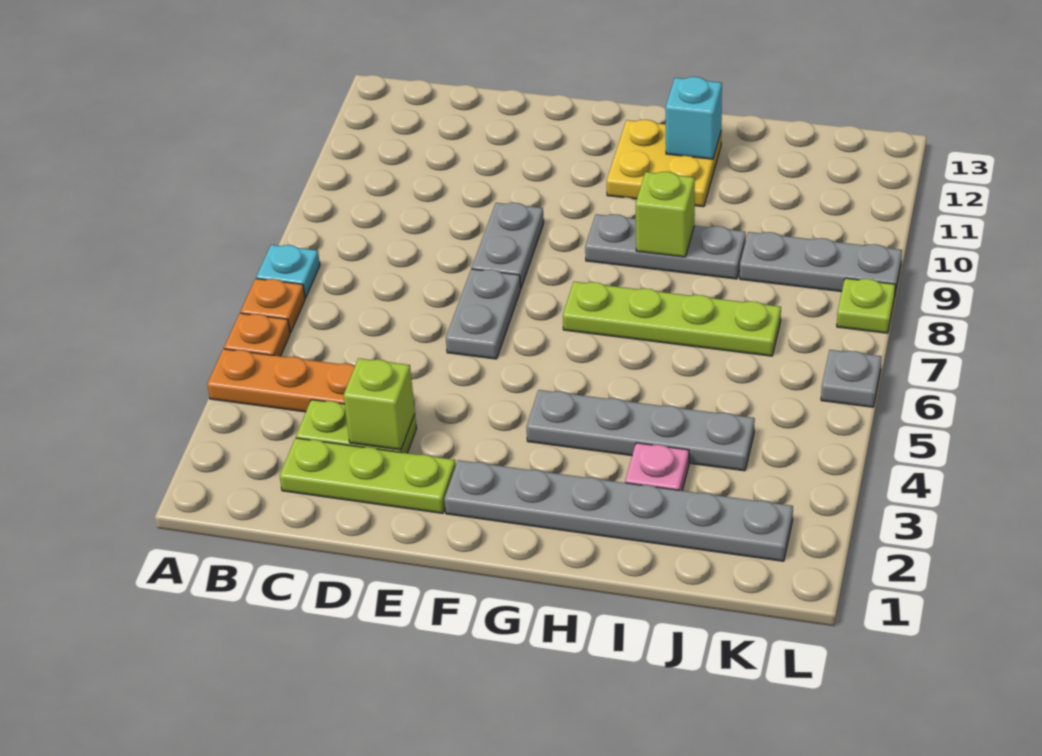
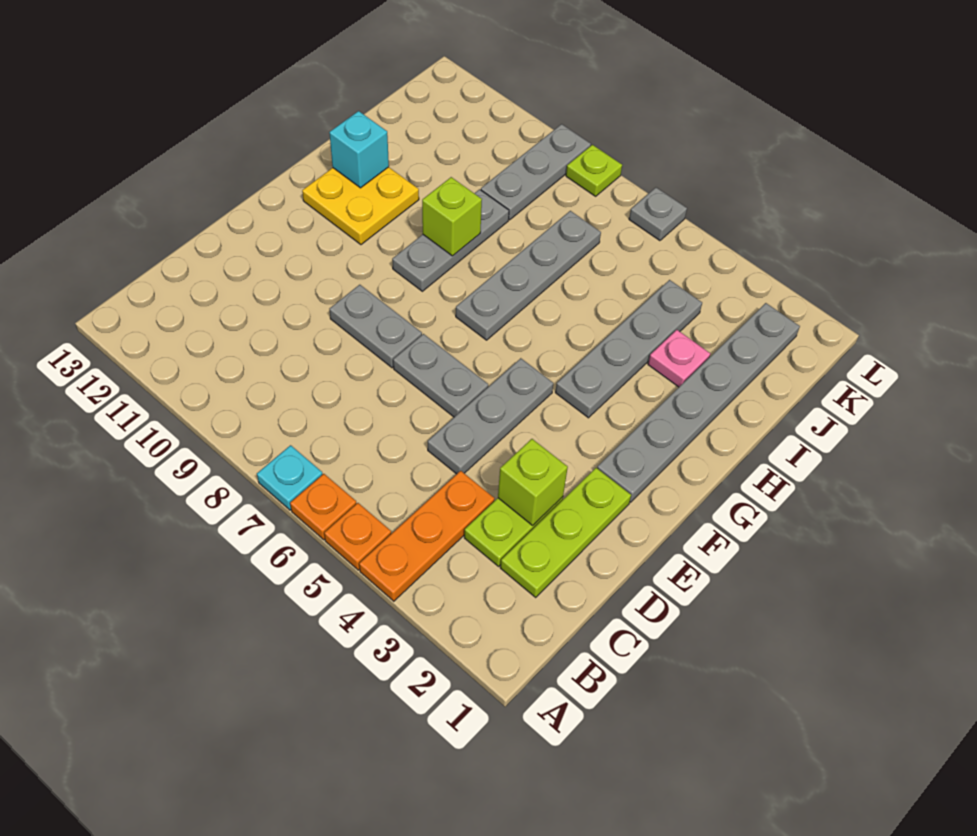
none -> grey plate D5:F5 level 1
lime plate G7:J7 level 1 -> grey plate G7:J7 level 1

